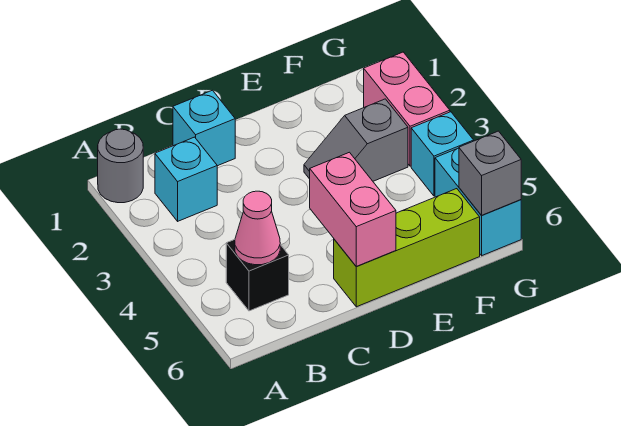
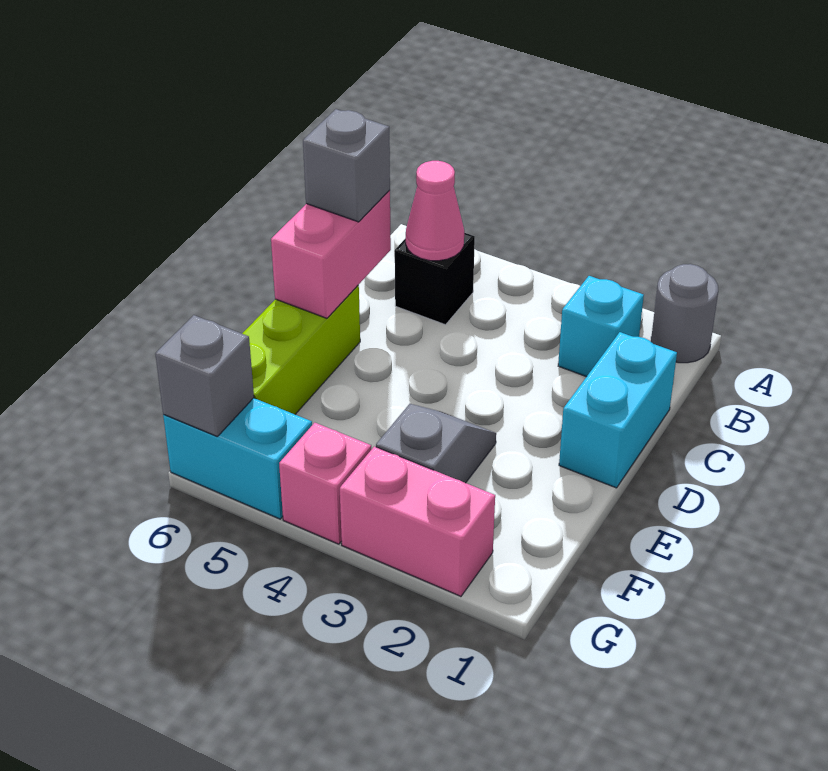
cyan brick C1 level 1 -> cyan brick C1:D1 level 1
none -> grey brick C6 level 3
pink brick D5:D6 level 2 -> pink brick C6:D6 level 2
cyan brick G4 level 1 -> pink brick G4 level 1

